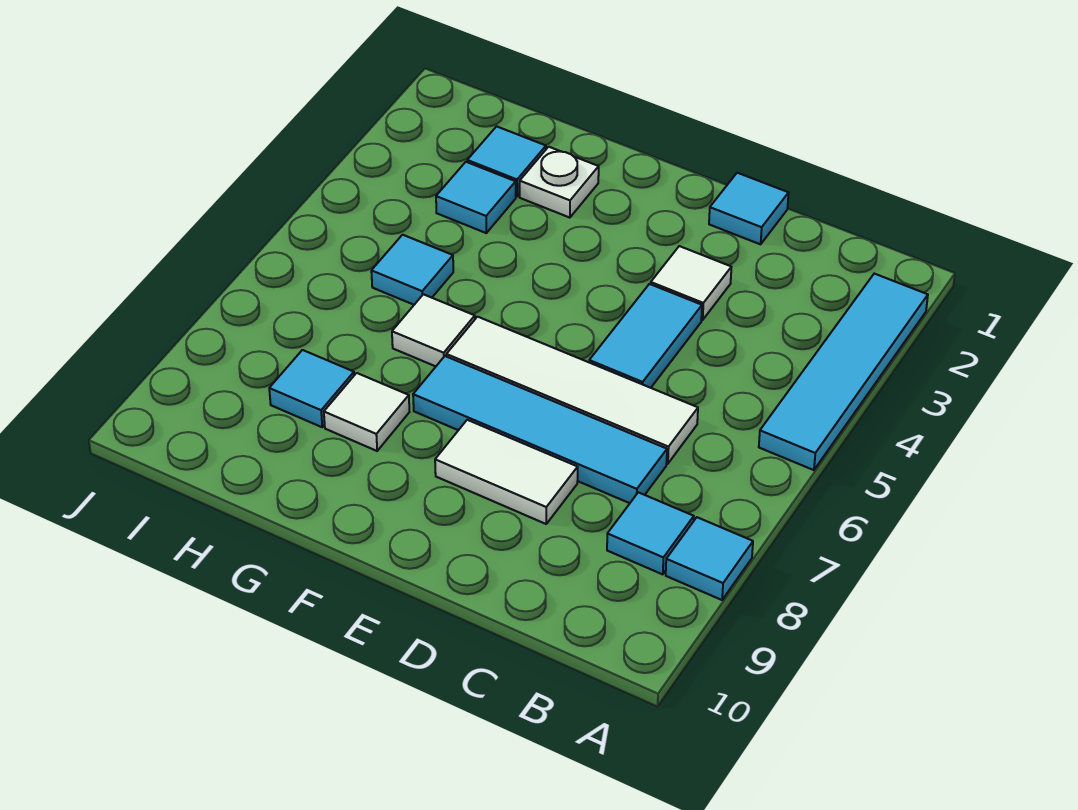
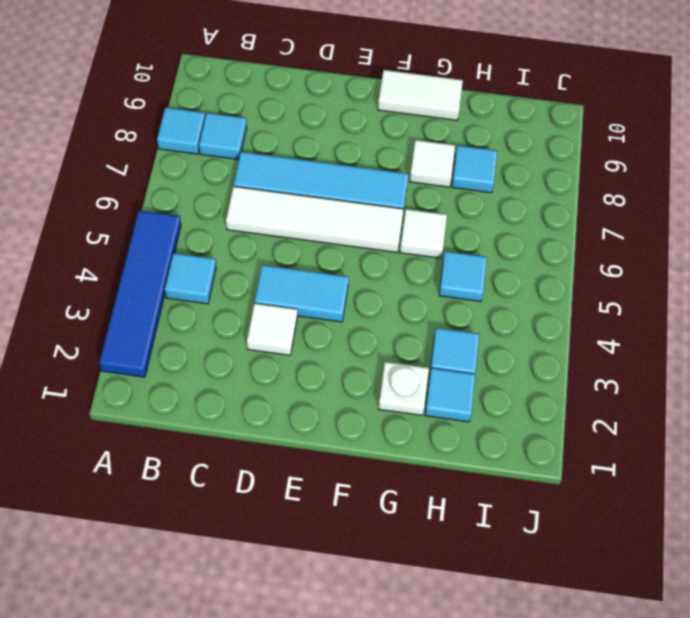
cyan tile A2:A5 level 1 -> blue tile A2:A5 level 1
cyan tile D1 level 1 -> cyan tile B4 level 1
cyan tile D4:D5 level 1 -> cyan tile D4:E4 level 1
white tile D8:E8 level 1 -> white tile F10:G10 level 1

